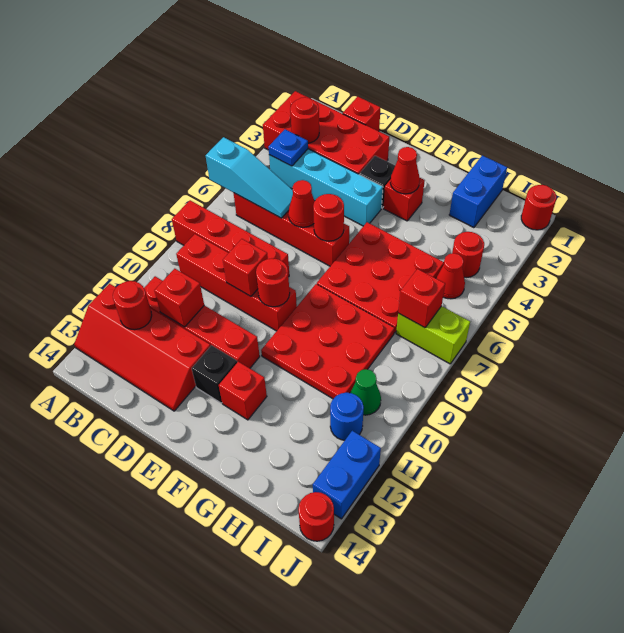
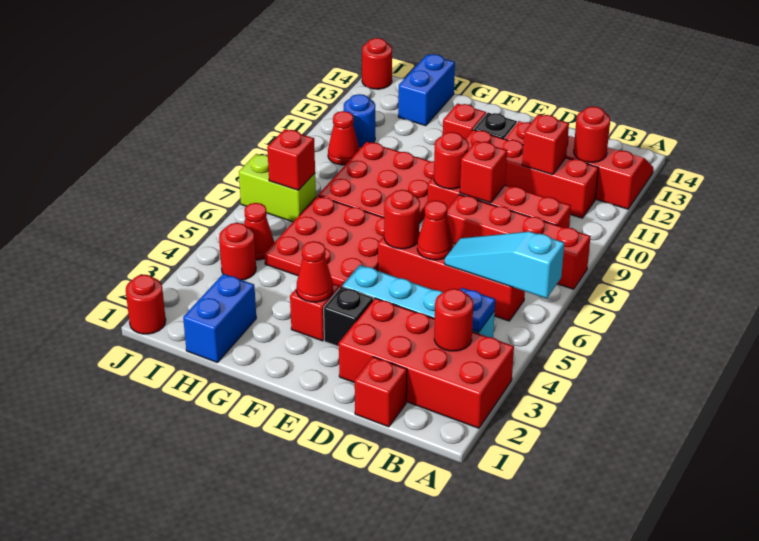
green cone I10 level 1 -> red cone I10 level 1
blue brick J12:J13 level 1 -> blue brick H13:H14 level 1

